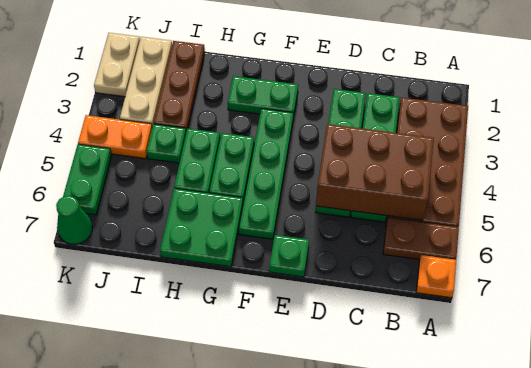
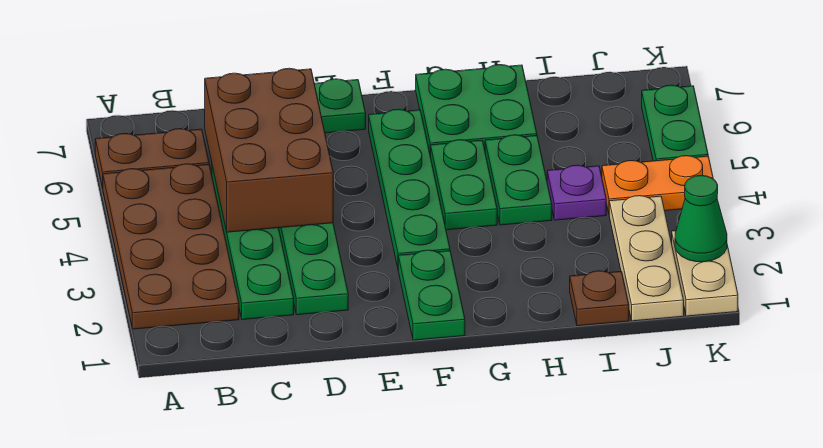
orange plate A7 level 1 -> none
brown brick B4:D5 level 2 -> brown brick C4:D6 level 2
green plate F2:G2 level 1 -> green plate F1:F2 level 1
brown plate I1:I3 level 1 -> brown plate I1 level 1
green plate I4 level 1 -> purple plate I4 level 1
green cone K7 level 1 -> green cone K2 level 2

